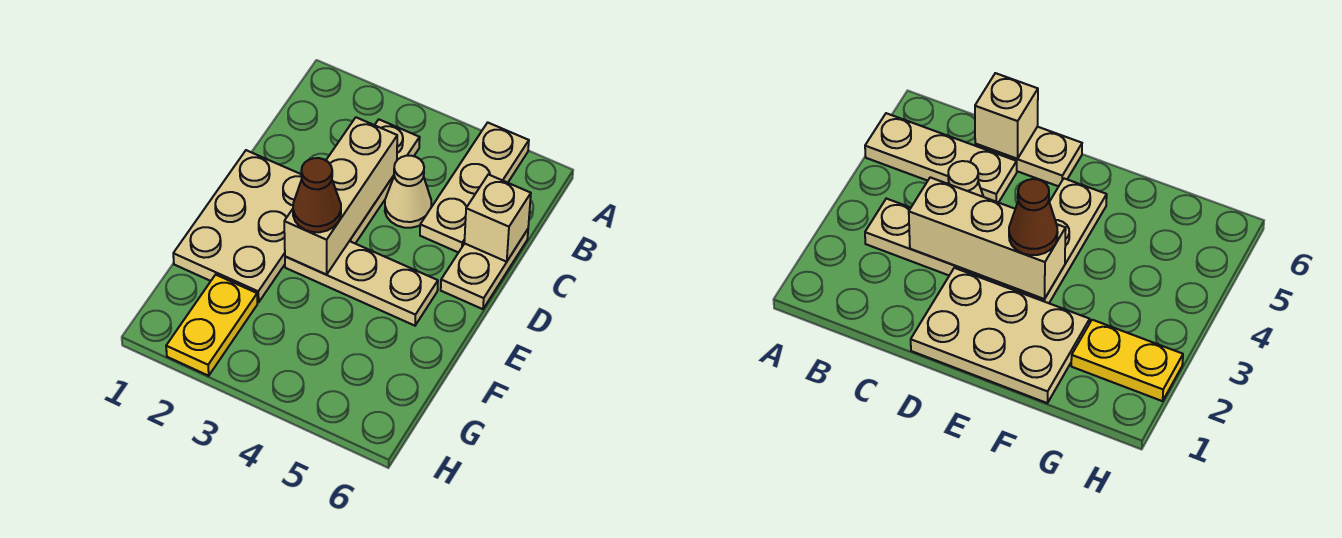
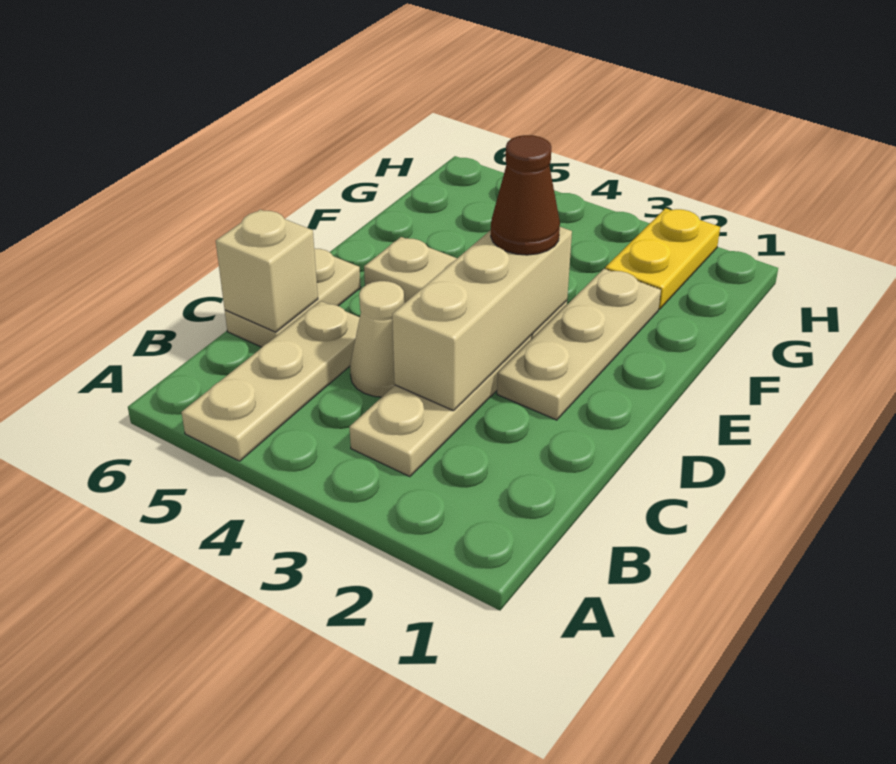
tan plate D1:F2 level 1 -> tan plate D2:F2 level 1

